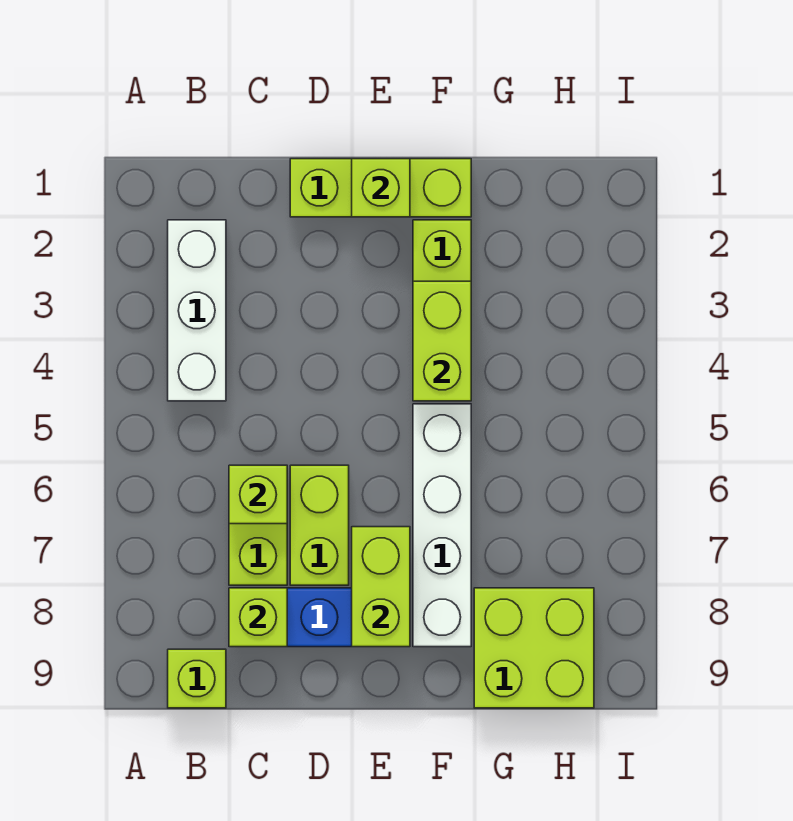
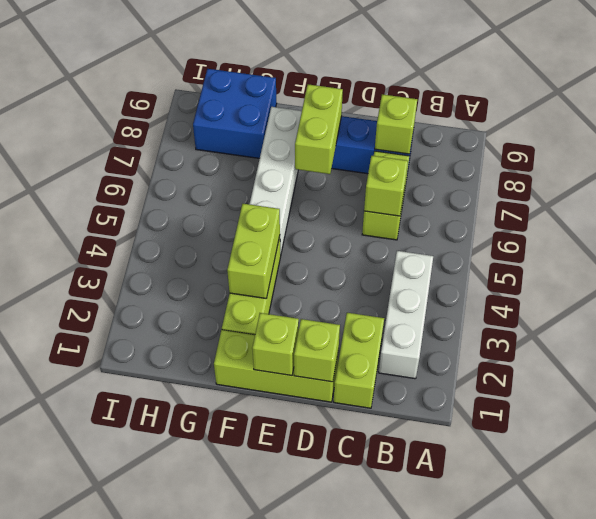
lime brick B9 level 1 -> lime brick D1 level 2
lime brick D6:D7 level 1 -> lime brick C1:C2 level 1
lime brick G8:H9 level 1 -> blue brick G8:H9 level 1

